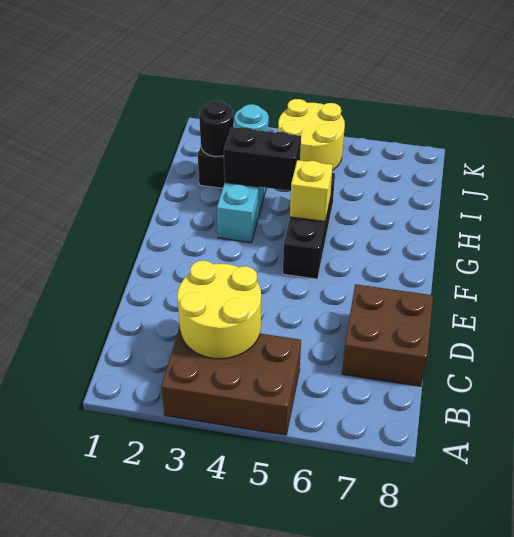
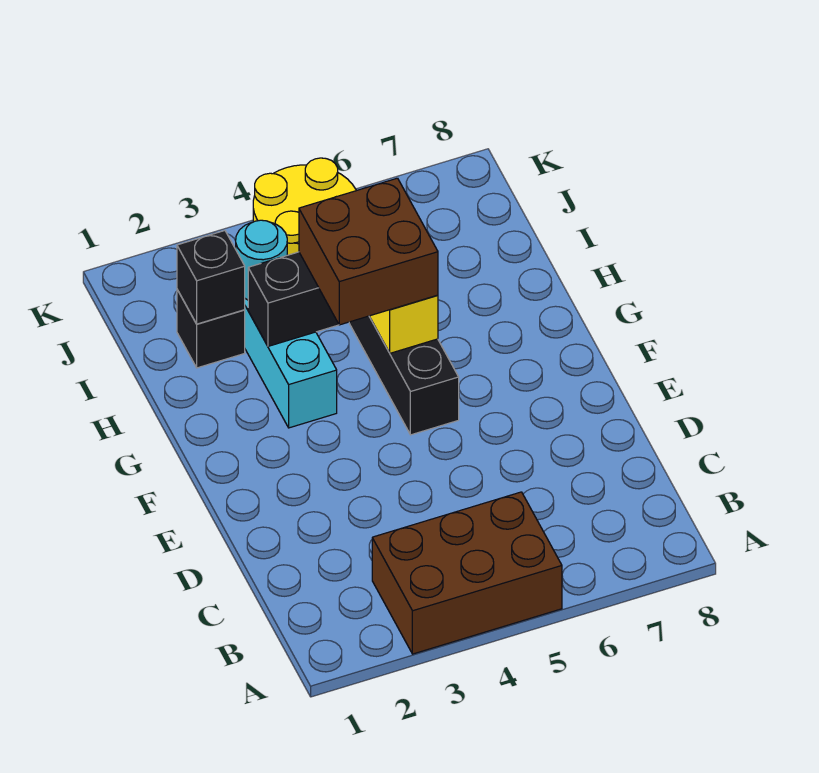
yellow round brick B3:C4 level 2 -> none
brown brick C7:D8 level 1 -> brown brick G4:H5 level 3
black round brick I2 level 2 -> black brick I2 level 2

